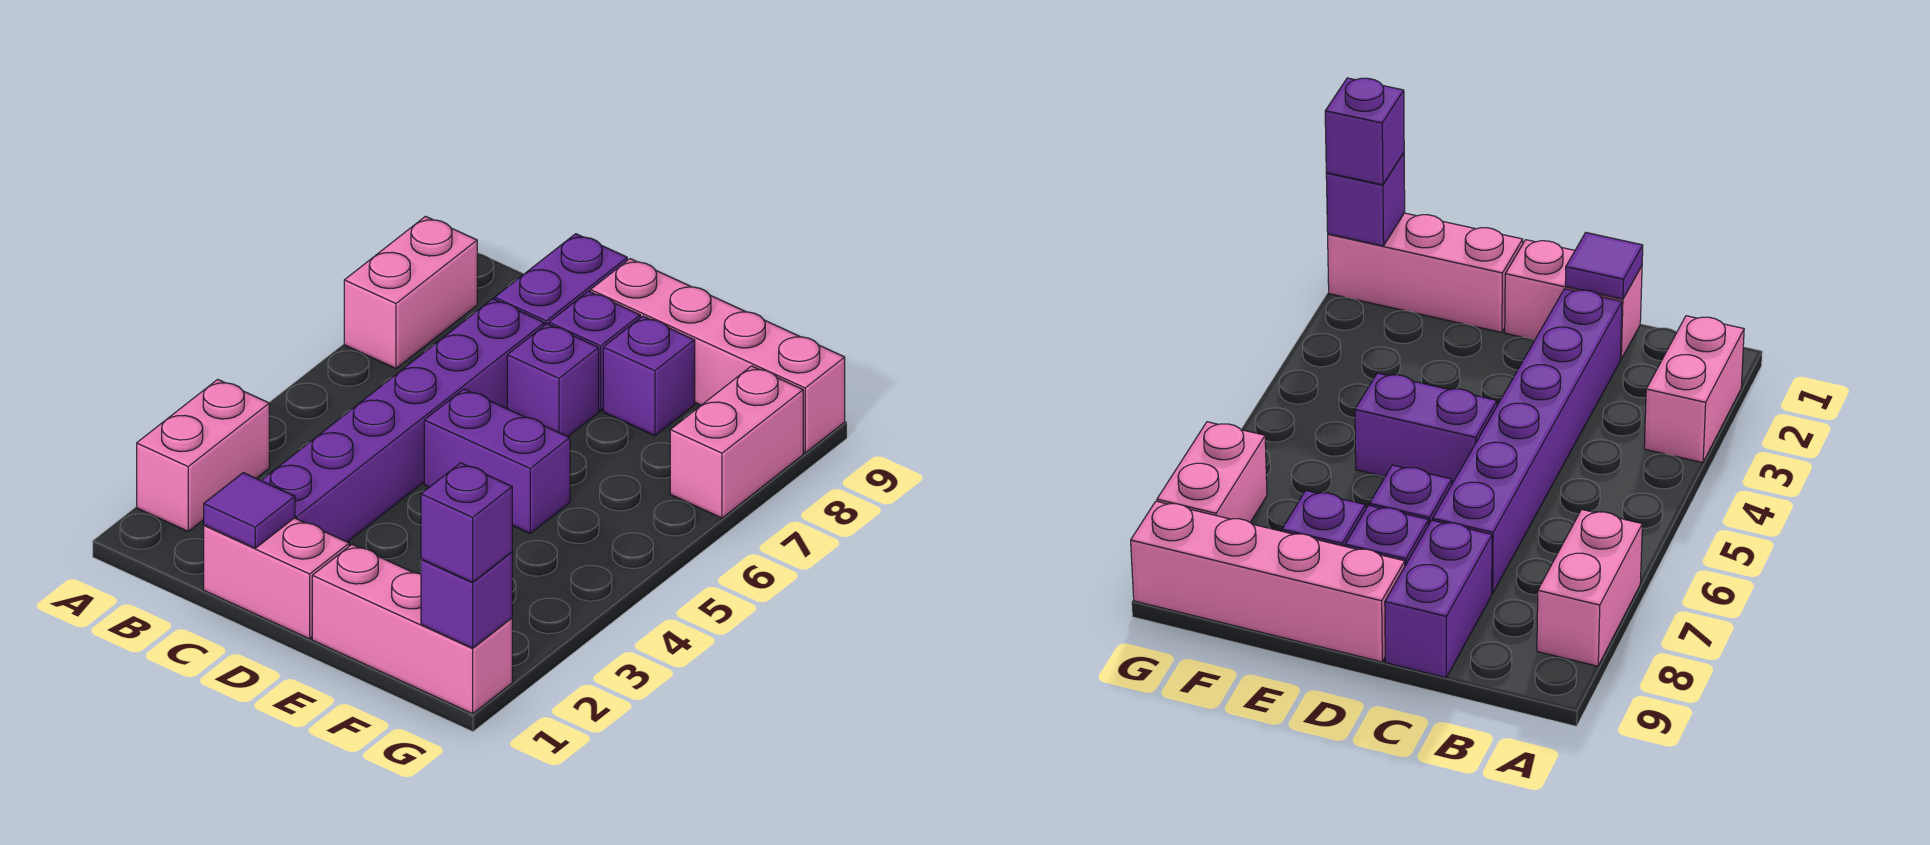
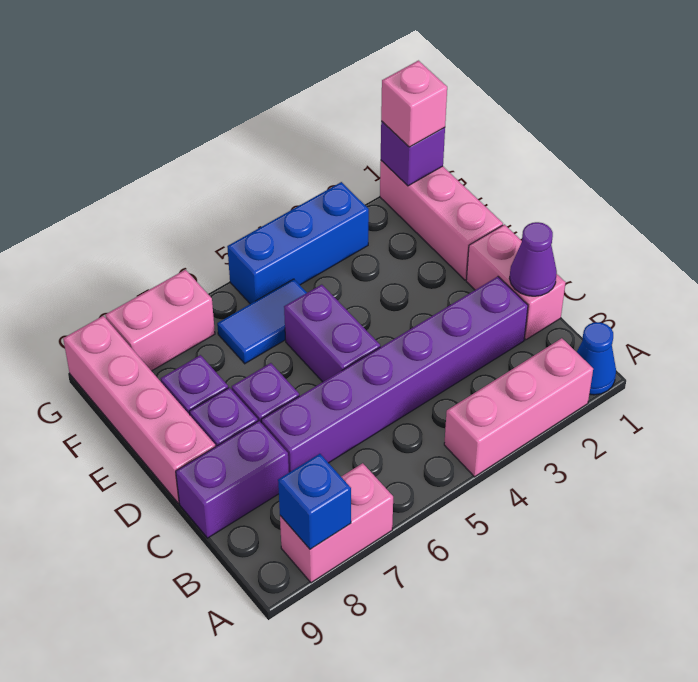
none -> blue cone A1 level 1
pink brick A2:A3 level 1 -> pink brick A2:A4 level 1
none -> blue brick A8 level 2
purple tile C1 level 2 -> purple cone C1 level 2
none -> blue tile F5:F6 level 1
purple brick G1 level 3 -> pink brick G1 level 3
none -> blue brick G3:G5 level 1

